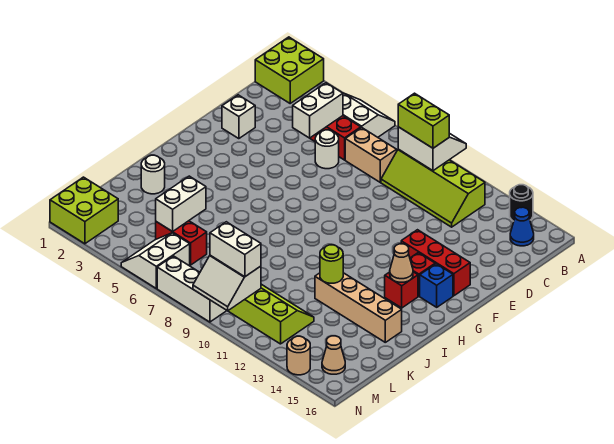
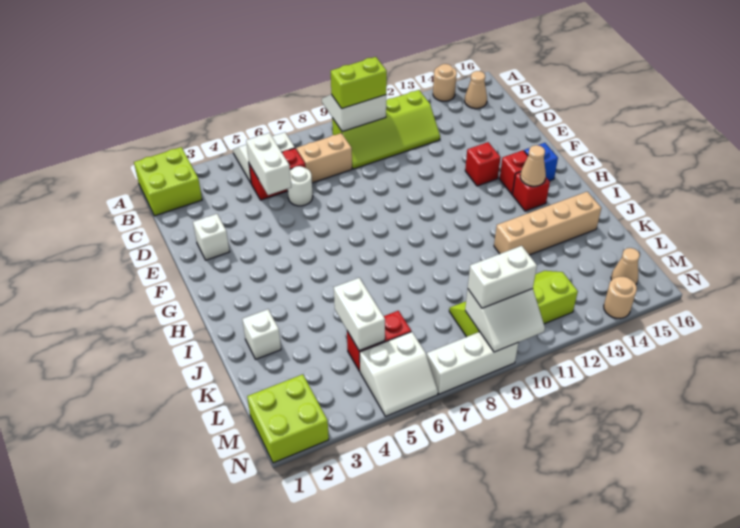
black round brick A14 level 1 -> tan round brick A14 level 1
blue cone B15 level 1 -> tan cone B15 level 1
red brick F13:F15 level 1 -> red brick F13 level 1
white round brick J2 level 1 -> white brick J2 level 1
lime round brick J12 level 2 -> none
white slope M5:N6 level 1 top 6 -> white slope M5:N6 level 1 top M

